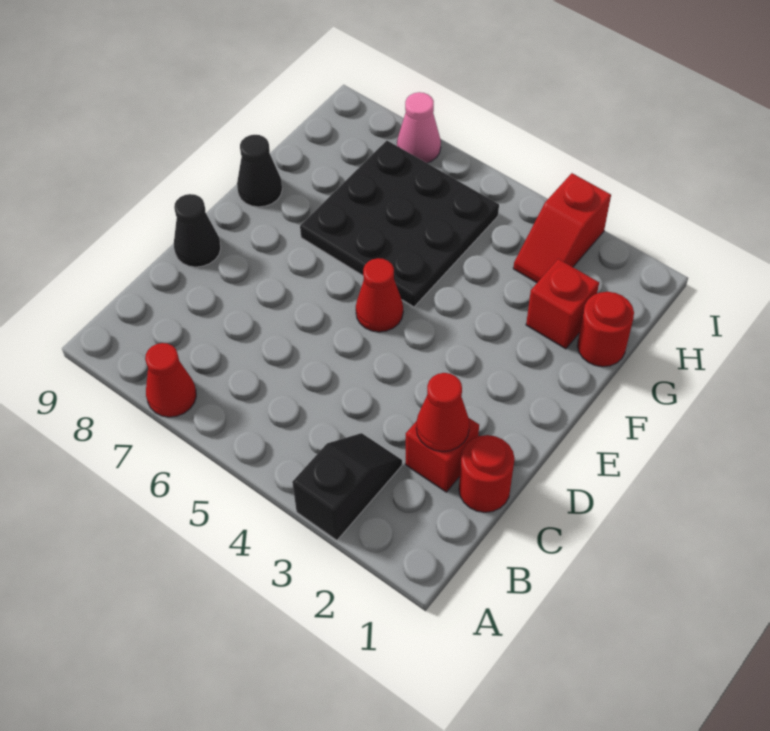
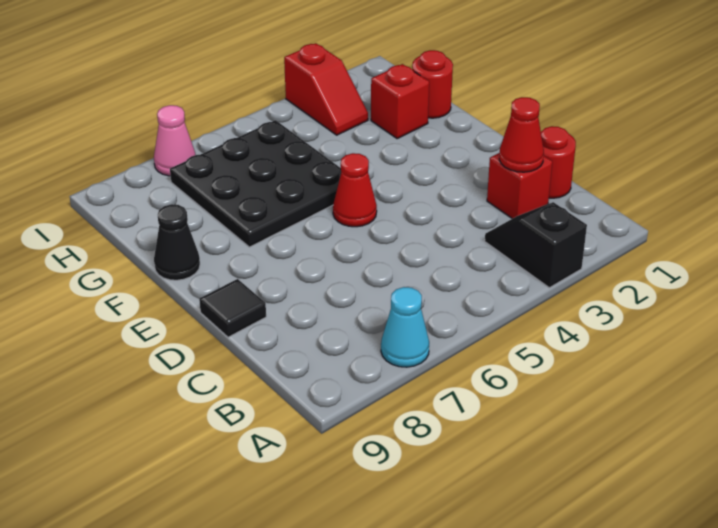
red cone A7 level 1 -> cyan cone A7 level 1
black cone D9 level 1 -> black tile D9 level 1

